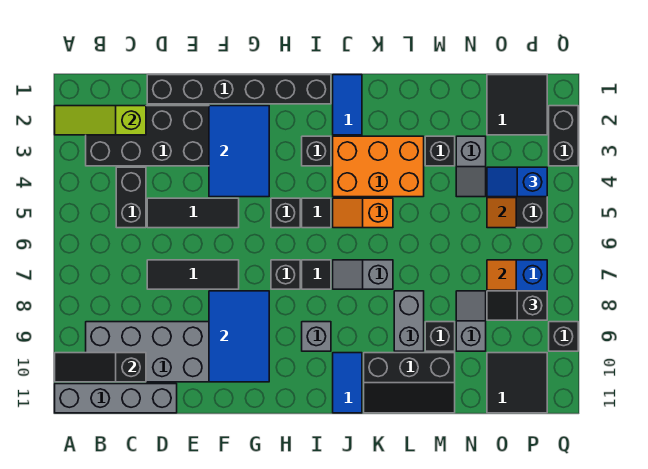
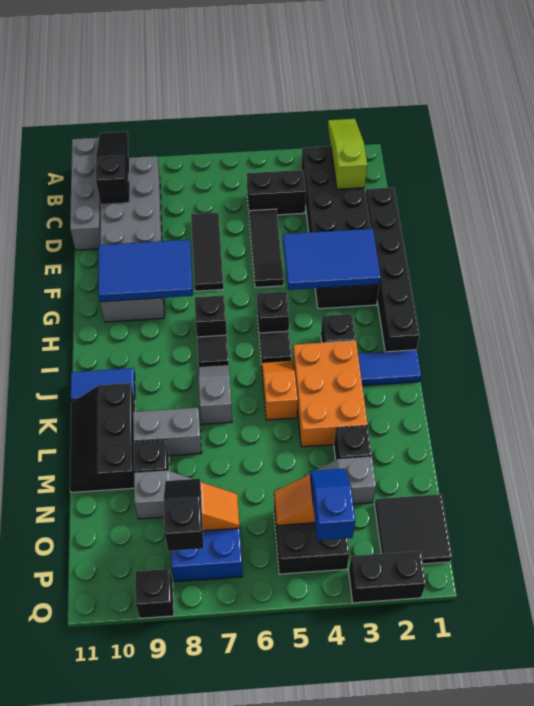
grey brick I9 level 1 -> none
black tile O10:P11 level 1 -> none

